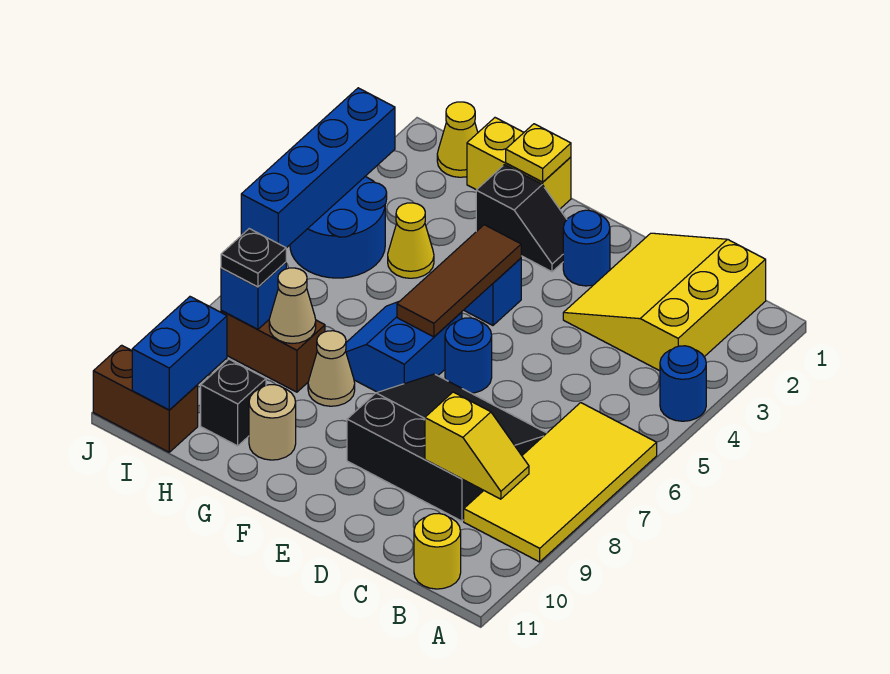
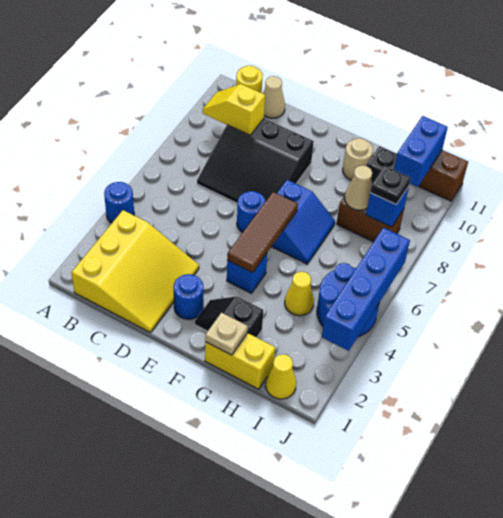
yellow tile A6:B9 level 1 -> none
yellow plate G1 level 2 -> tan plate G1 level 2
tan cone G8 level 1 -> tan cone C11 level 1

